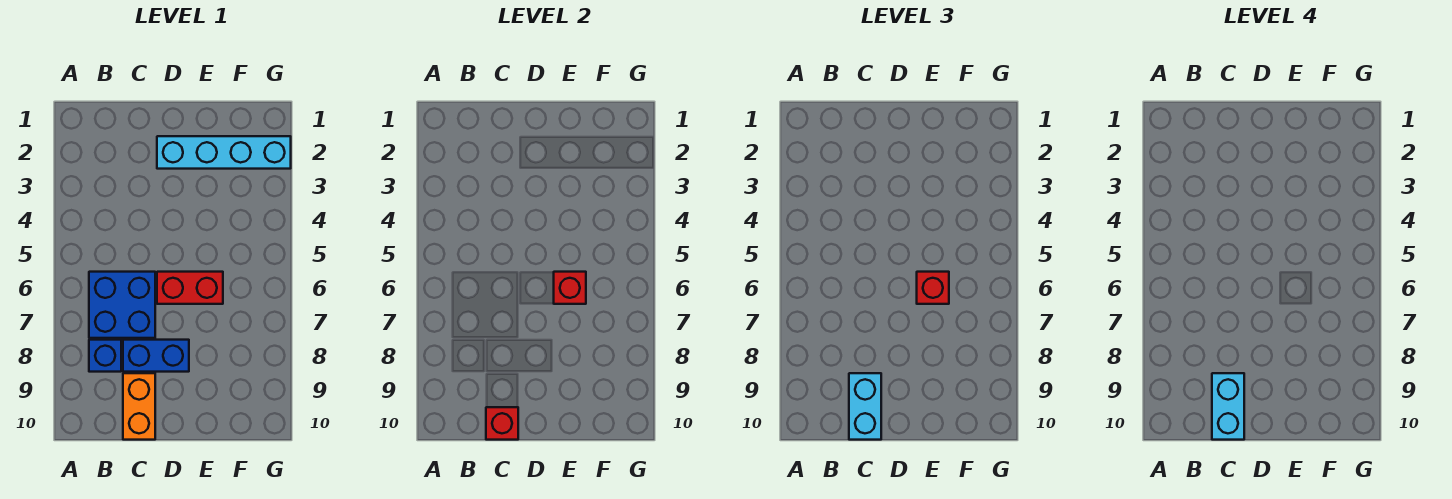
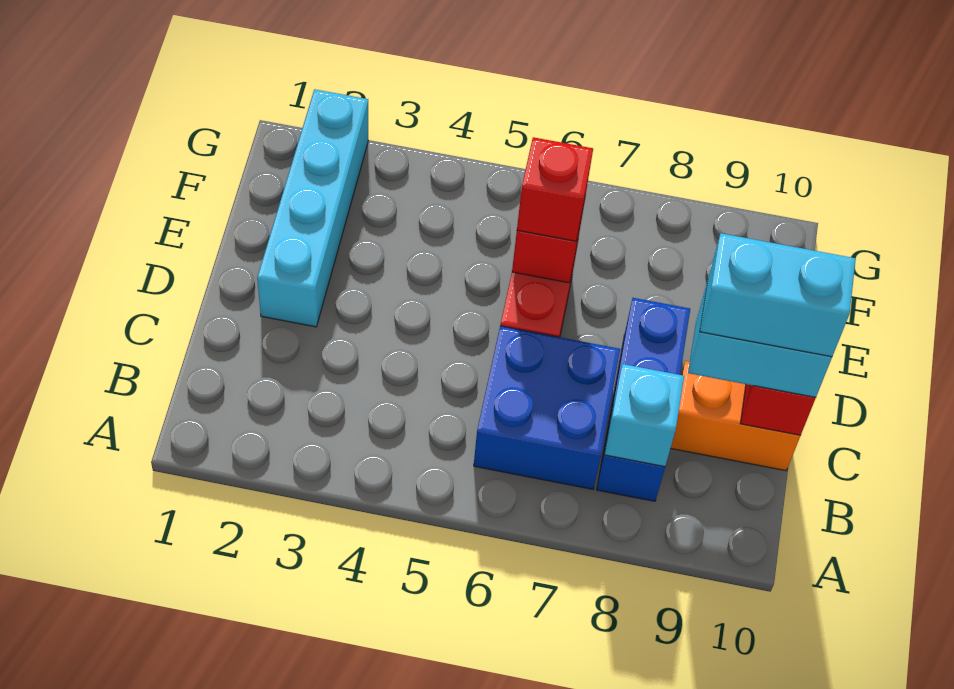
none -> cyan brick B8 level 2

